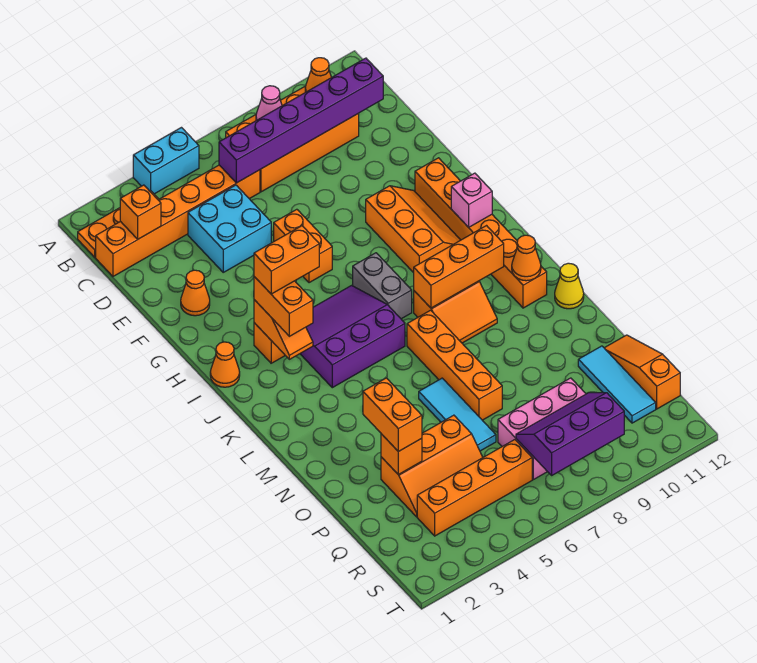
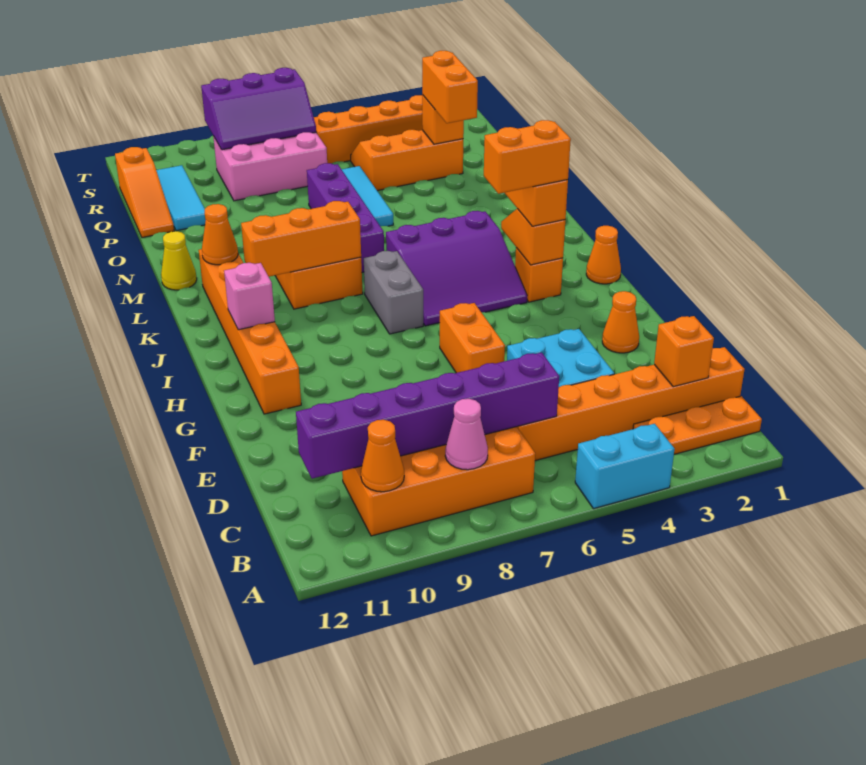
orange slope G9:I10 level 1 top 9 -> none
orange brick L7:O7 level 1 -> purple brick L7:O7 level 1

